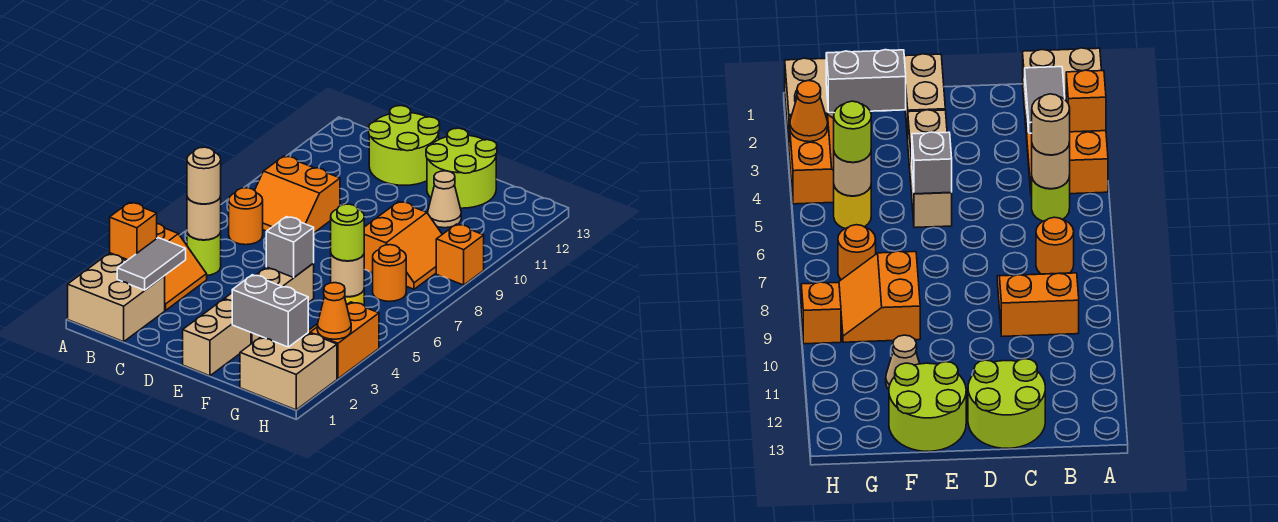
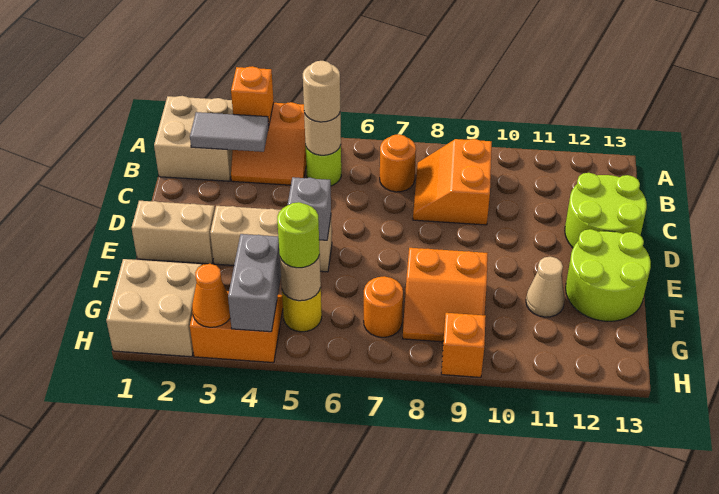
grey brick F2:G2 level 2 -> grey brick G4:H4 level 2

